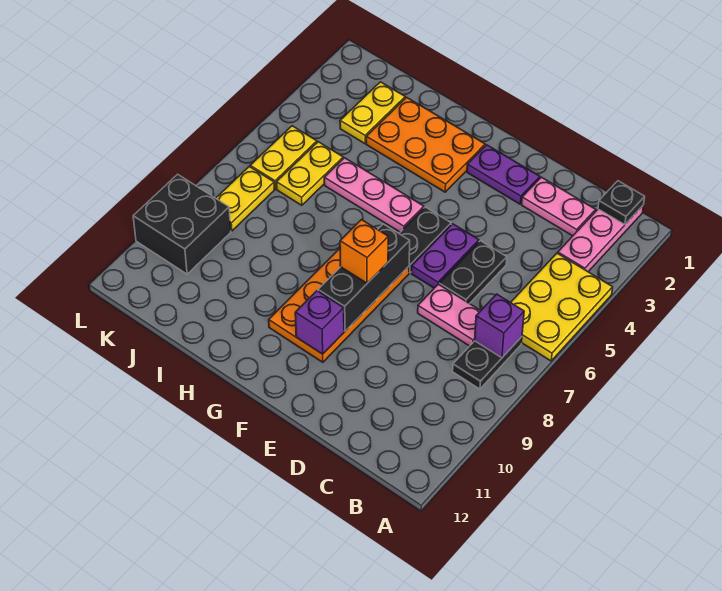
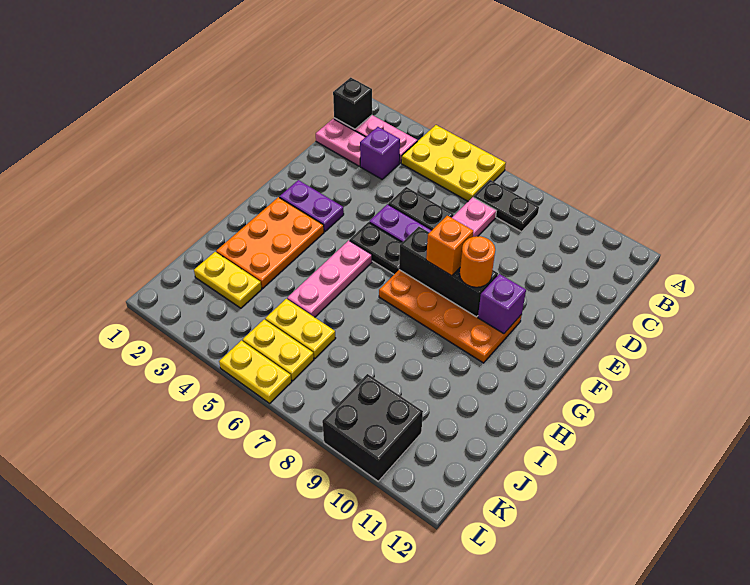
black plate B1 level 2 -> black brick B1 level 2
purple brick B7 level 2 -> purple brick C3 level 1
pink plate C2:D2 level 1 -> pink plate C1:C2 level 1
purple plate E2:F2 level 1 -> purple plate F2:F3 level 1
none -> orange round brick F9 level 3
yellow plate K7:K8 level 1 -> yellow plate L5:L6 level 1

